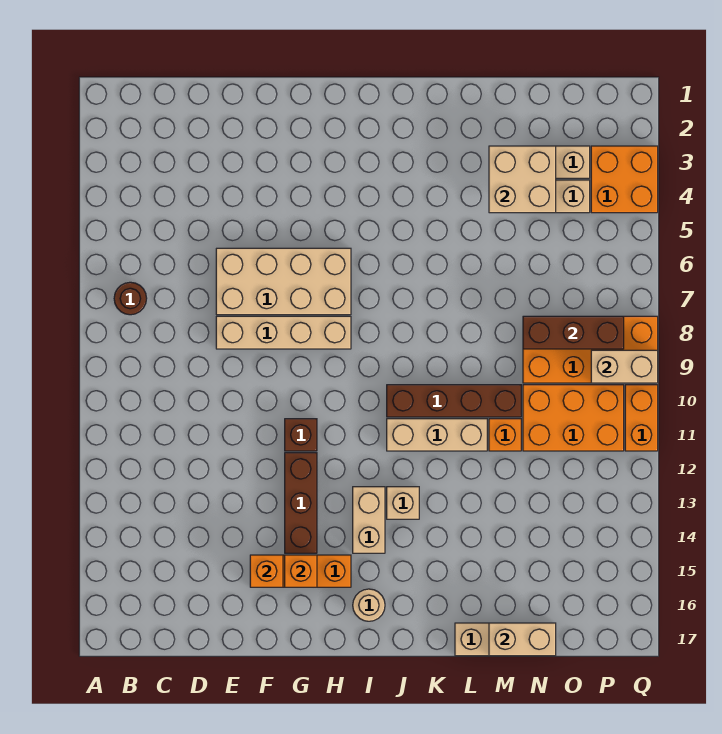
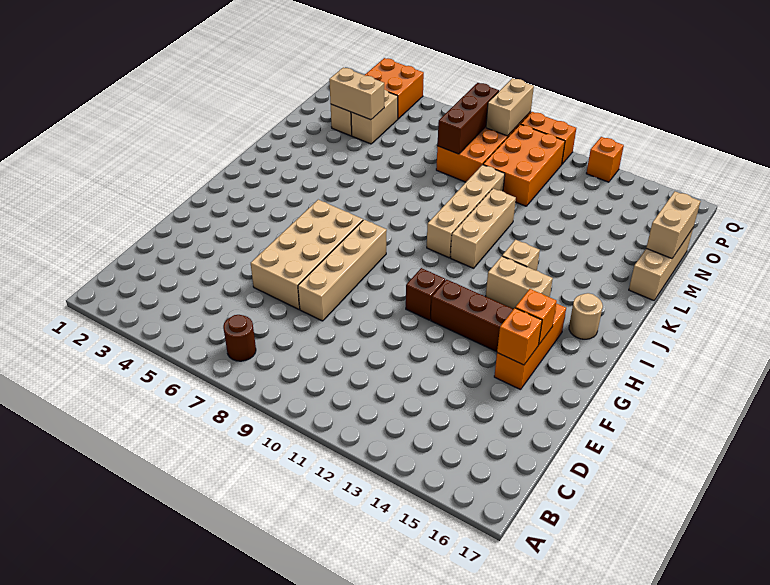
brown brick J10:M10 level 1 -> tan brick J10:M10 level 1
tan brick M3:N4 level 2 -> tan brick N3:N4 level 2
orange brick M11 level 1 -> orange brick Q13 level 1

